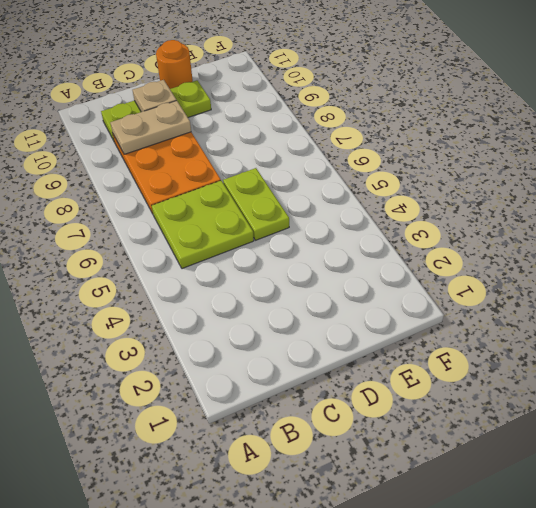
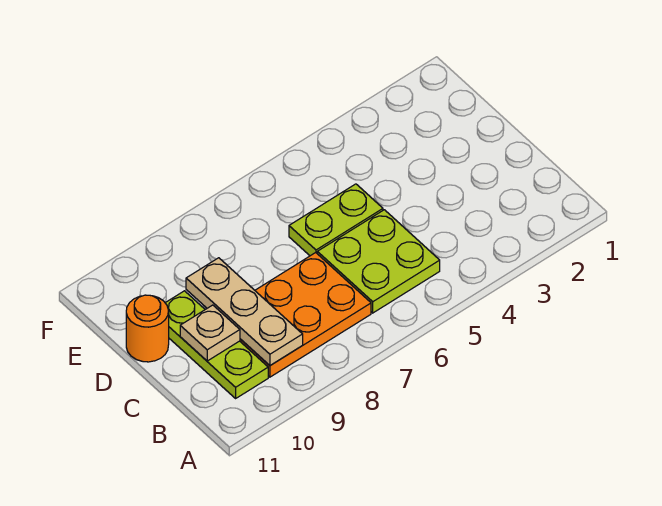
tan plate B9:C9 level 2 -> tan plate B9:D9 level 2

